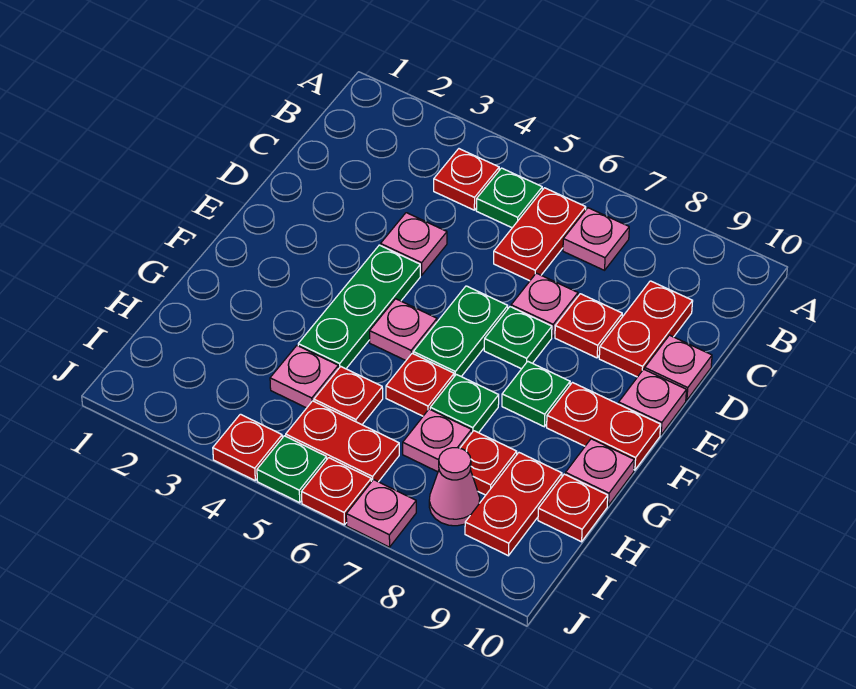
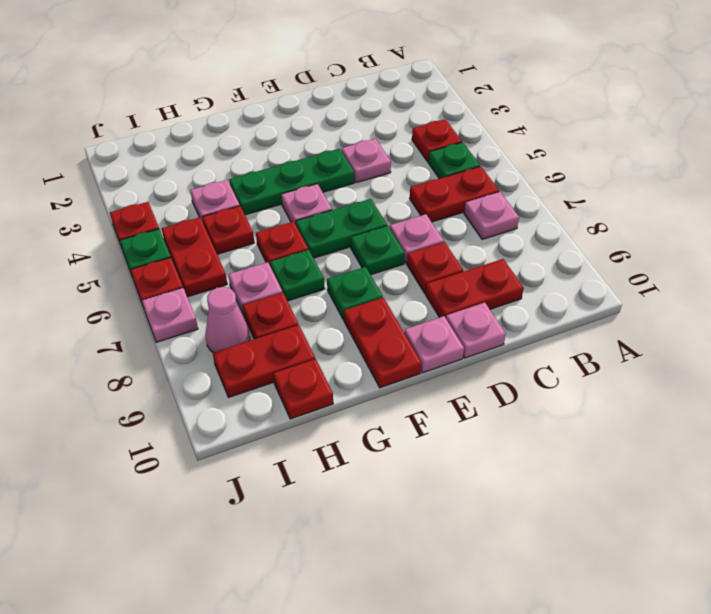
pink plate G10 level 1 -> none

